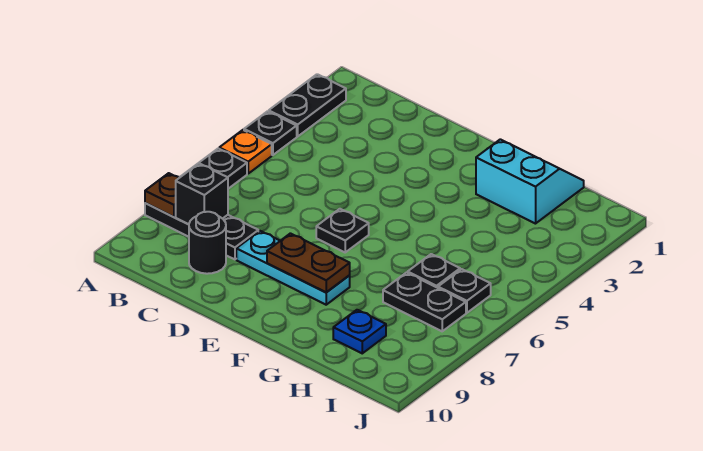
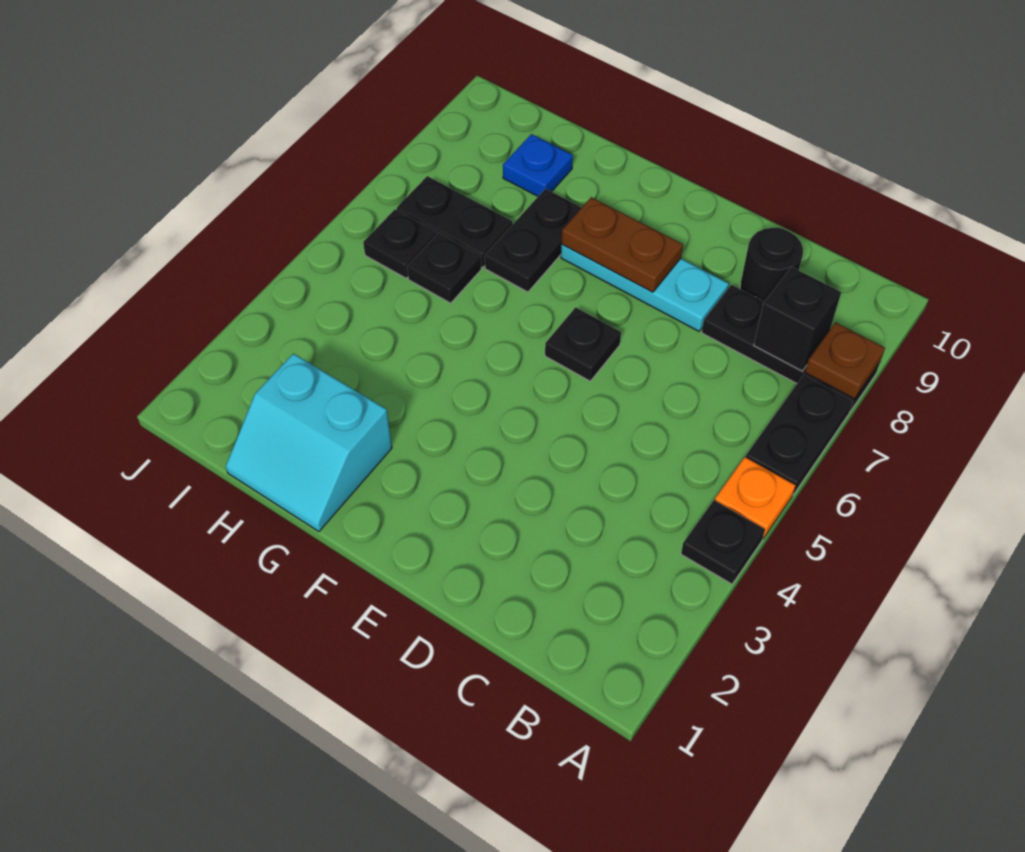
black plate A2:A3 level 1 -> black plate G7:G8 level 1

